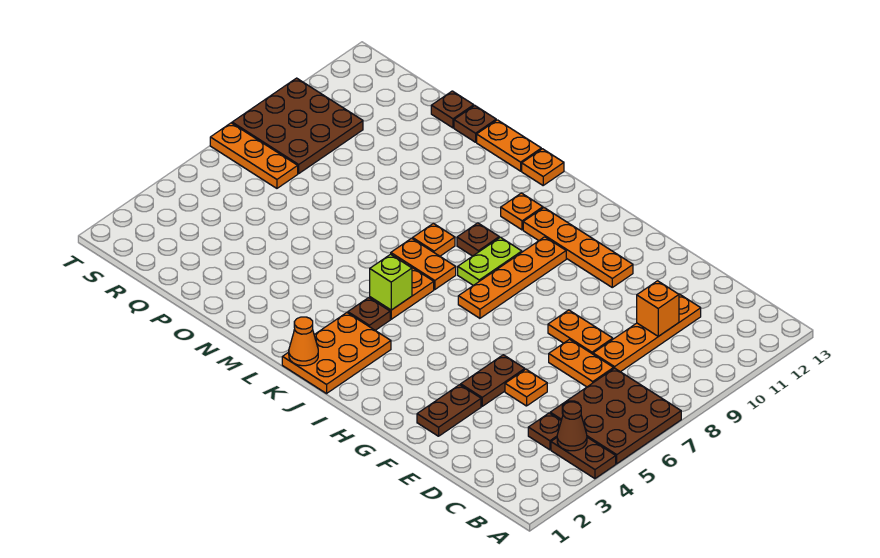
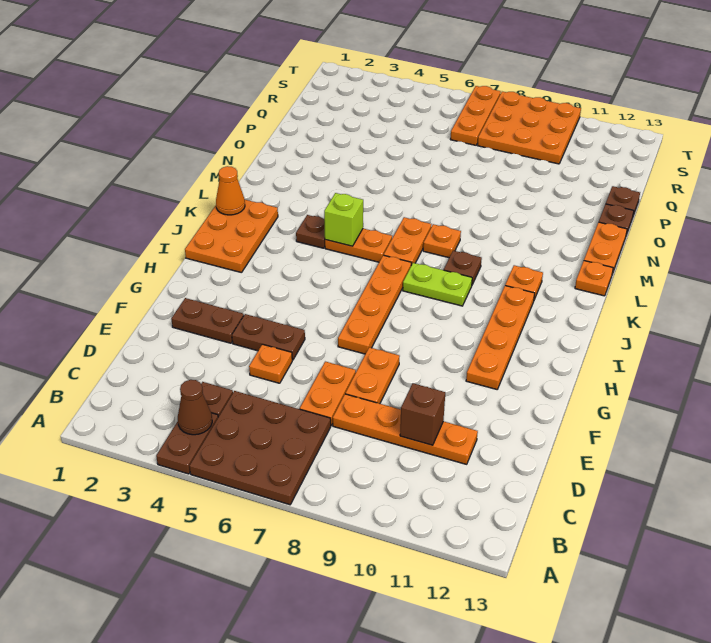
orange brick D10 level 2 -> brown brick D10 level 2
orange plate I7:I10 level 1 -> orange plate G7:J7 level 1
orange plate J1:K3 level 1 -> orange plate I1:K2 level 1
brown plate R8:T10 level 1 -> orange plate R8:T10 level 1

